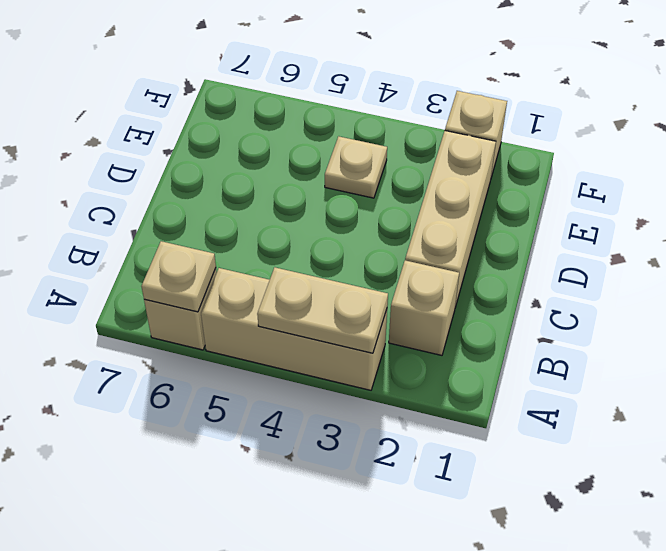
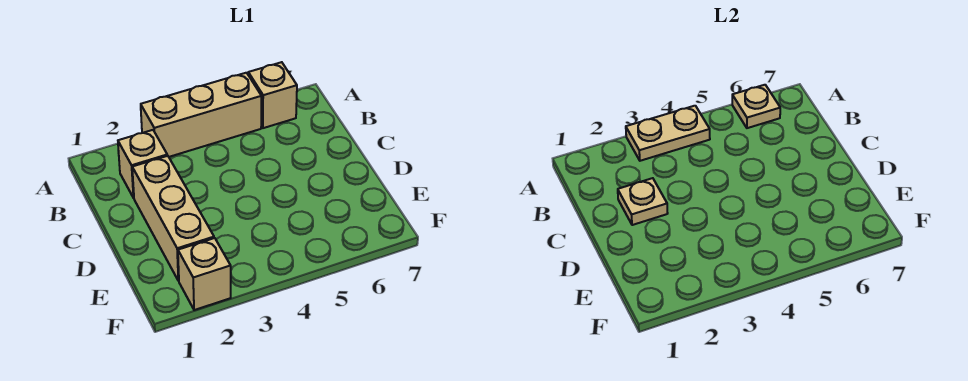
tan plate E4 level 1 -> tan plate C2 level 2

